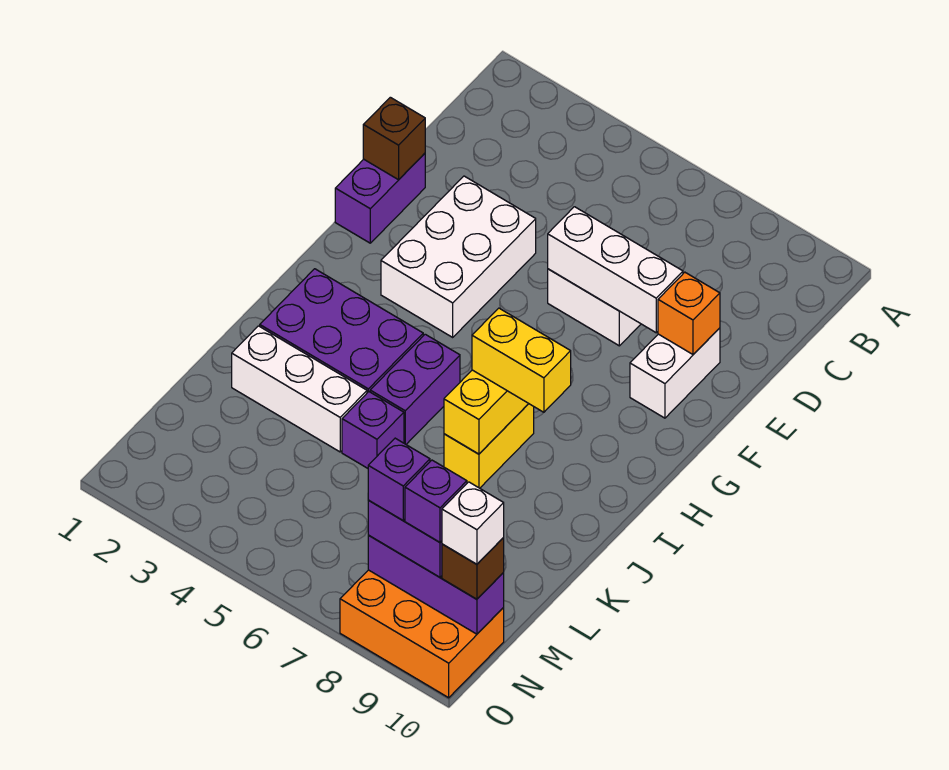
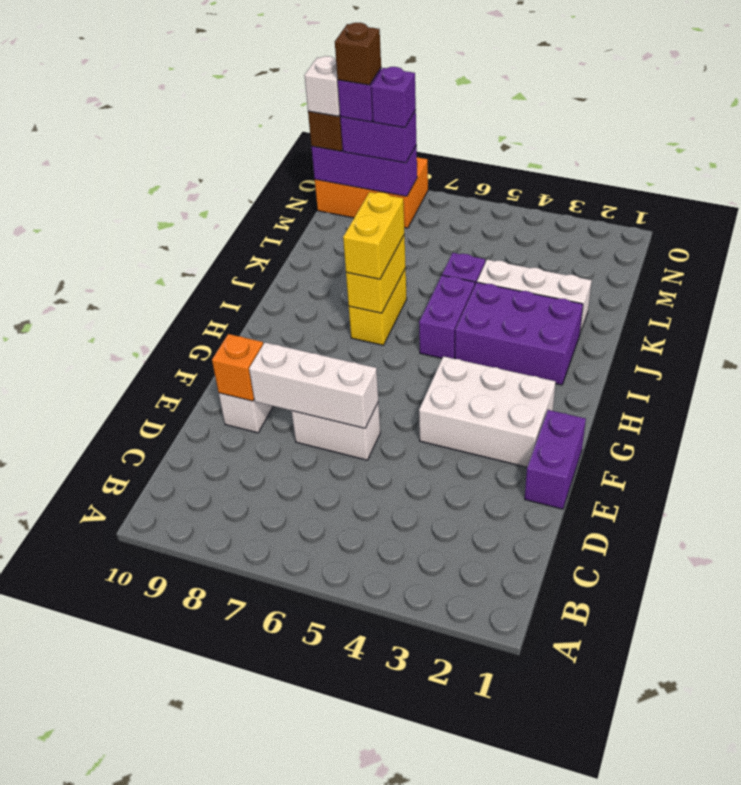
brown brick E1 level 2 -> brown brick N9 level 5
white brick E3:G4 level 1 -> white brick F2:G4 level 1
yellow brick I7:I8 level 3 -> yellow brick I7:J7 level 3

